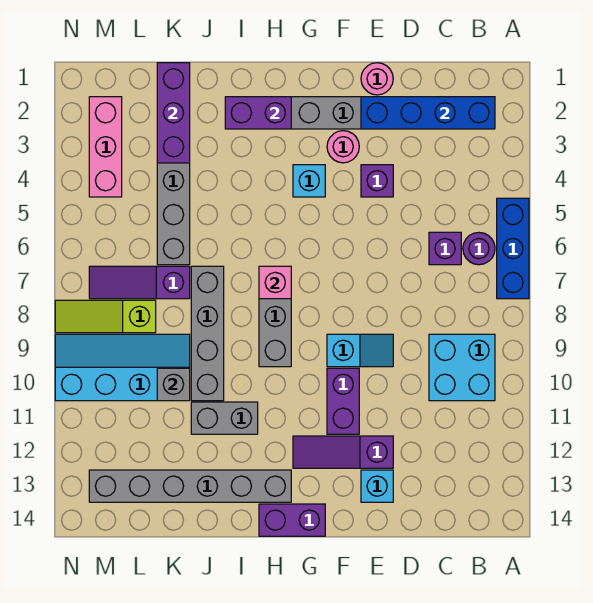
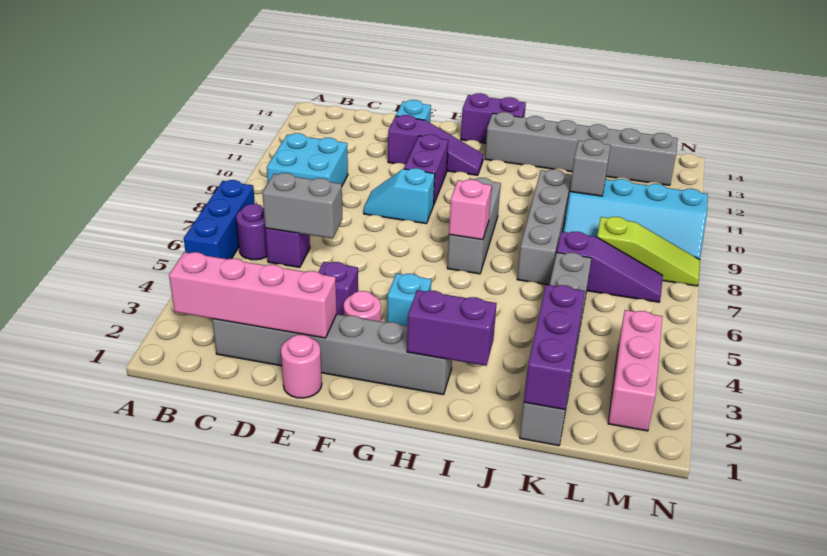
blue brick B2:E2 level 2 -> pink brick B2:E2 level 2
grey brick I11:J11 level 1 -> grey brick C6:D6 level 2

